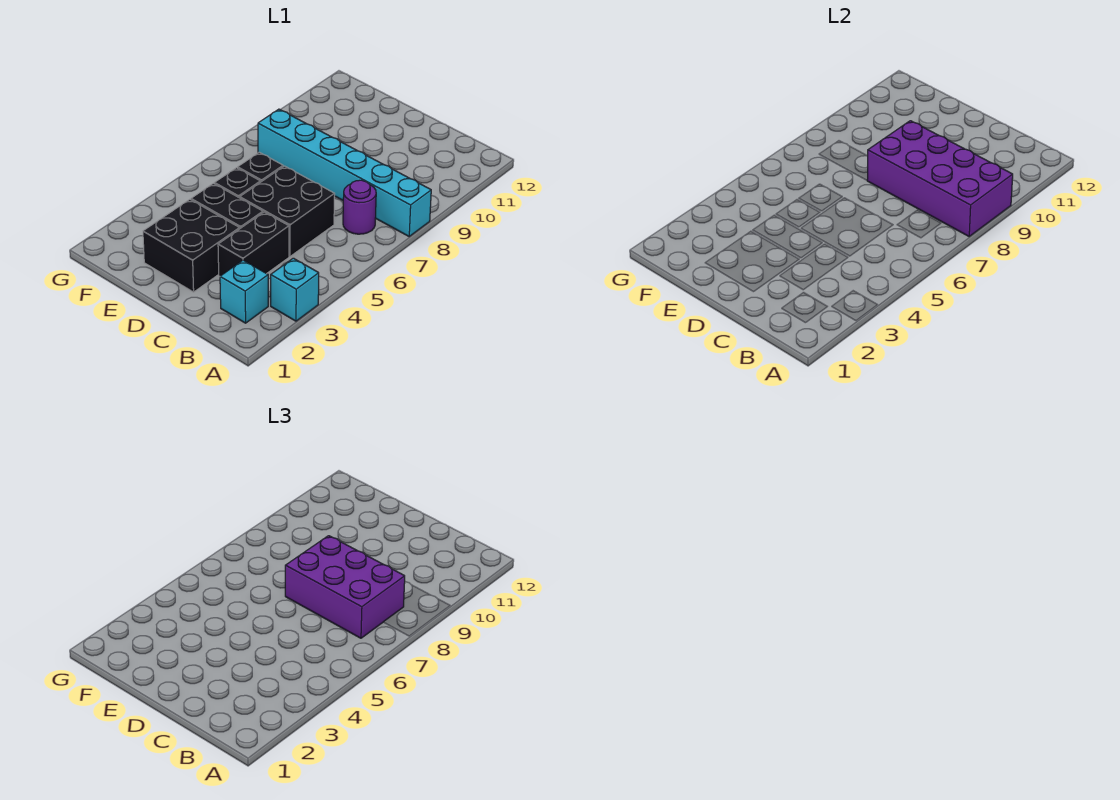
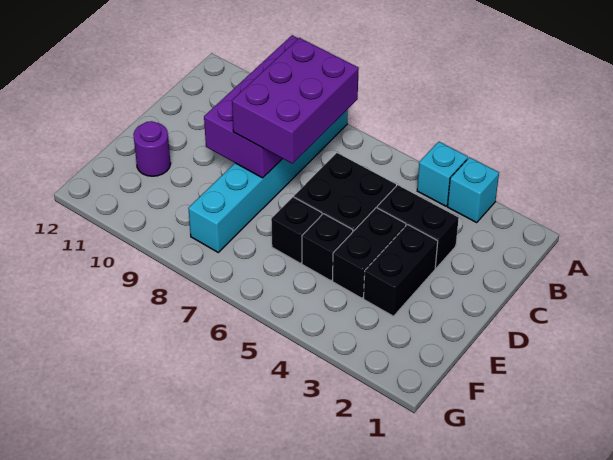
cyan brick B2 level 1 -> cyan brick A4 level 1
purple round brick B7 level 1 -> purple round brick E11 level 1
black brick D2:E3 level 1 -> black brick D3:E3 level 1

